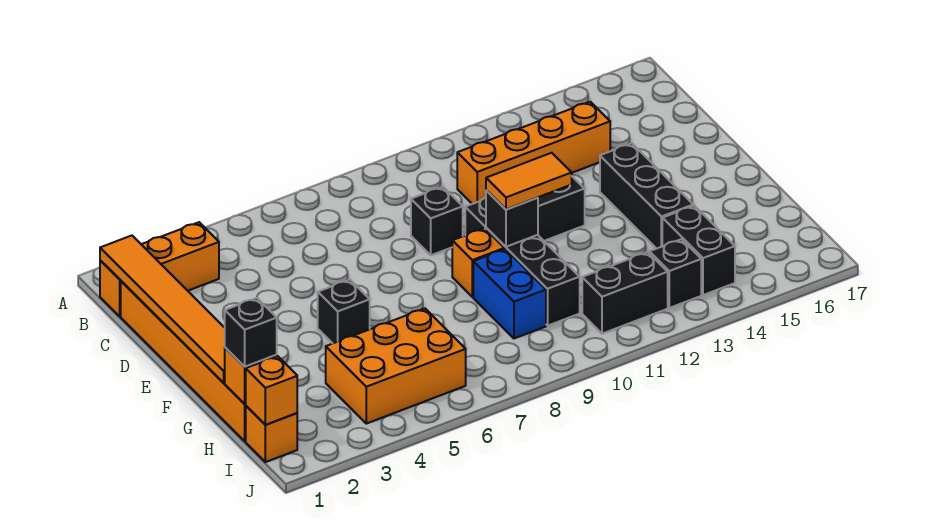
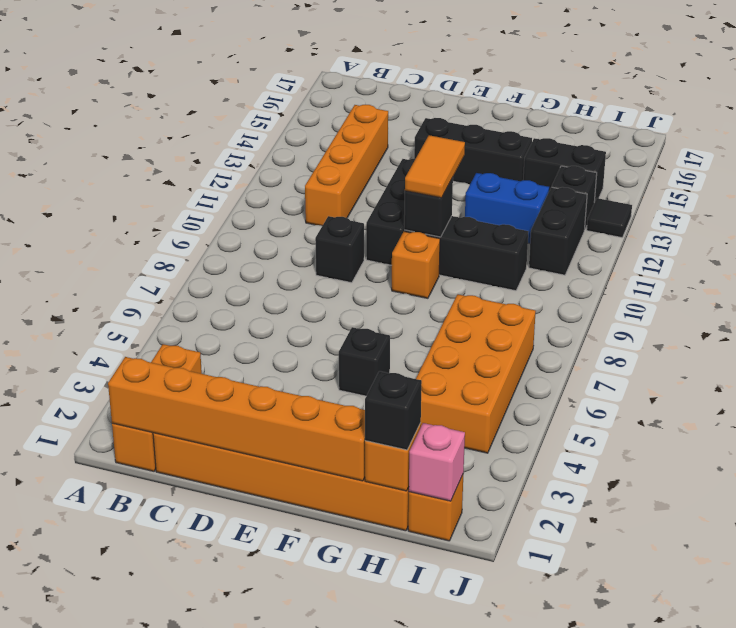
orange tile B1:G1 level 2 -> orange brick B1:G1 level 2
blue brick G9:H9 level 1 -> blue brick G12:H12 level 1
orange brick H4:I6 level 1 -> orange brick H4:I7 level 1
orange brick I1 level 2 -> pink brick I1 level 2
none -> black tile J13 level 1

